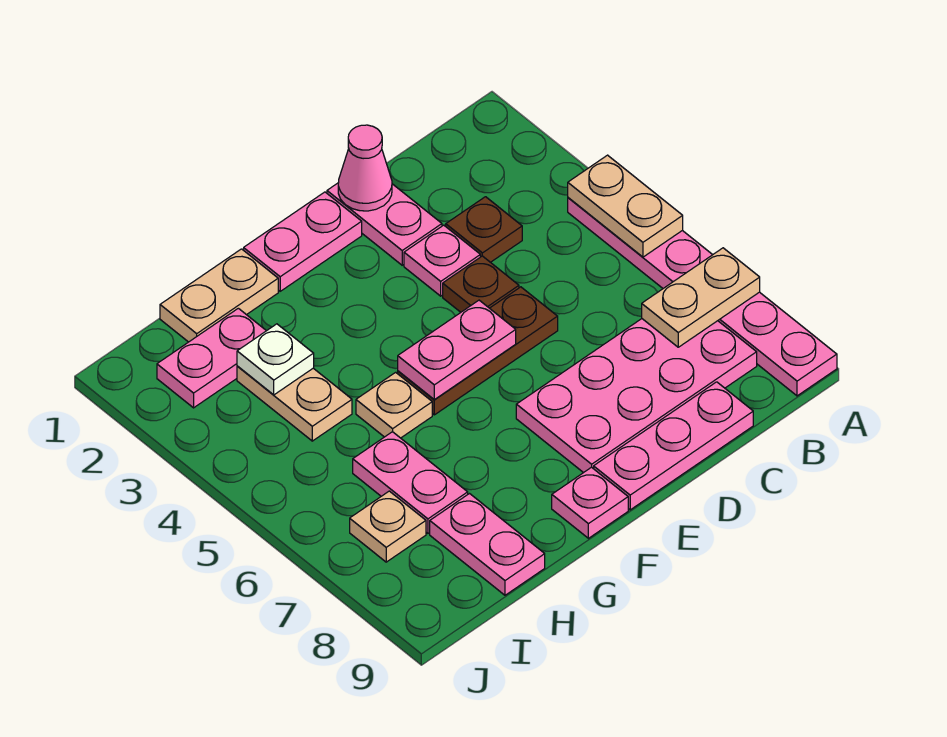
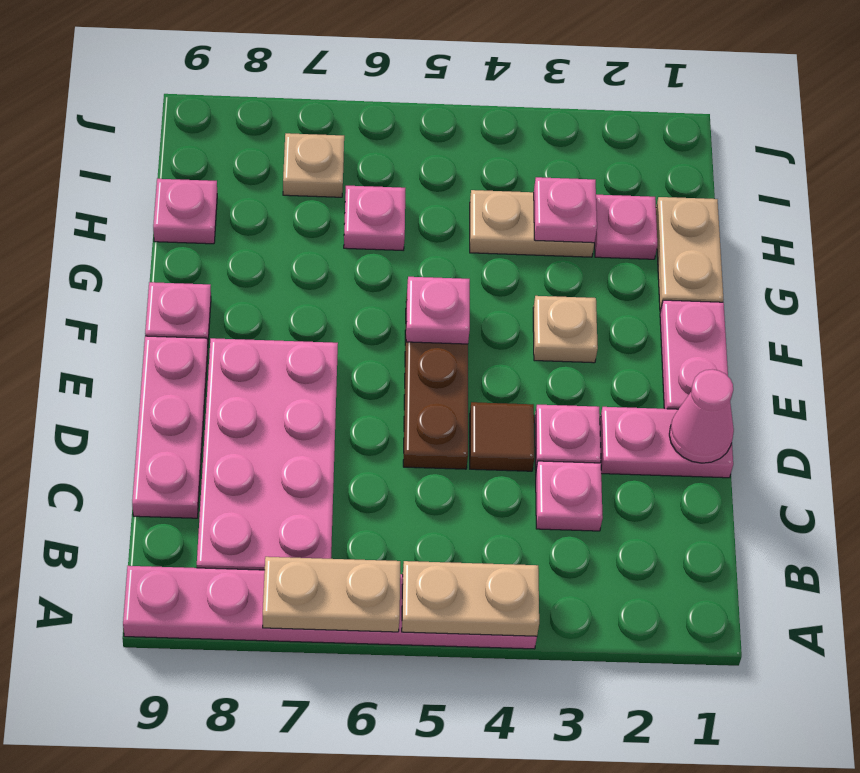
tan plate A7:B7 level 2 -> tan plate A6:A7 level 2
brown plate C3 level 1 -> pink plate C3 level 1
brown plate D4 level 1 -> brown tile D4 level 1
pink plate E5:F5 level 2 -> pink plate F5 level 2
tan plate G5 level 1 -> tan plate F3 level 1
pink plate H2:I2 level 1 -> pink plate H2 level 1
white plate H3 level 2 -> pink plate H3 level 2
pink plate H6:H7 level 1 -> pink plate H6 level 1
pink plate H8:H9 level 1 -> pink plate H9 level 1

